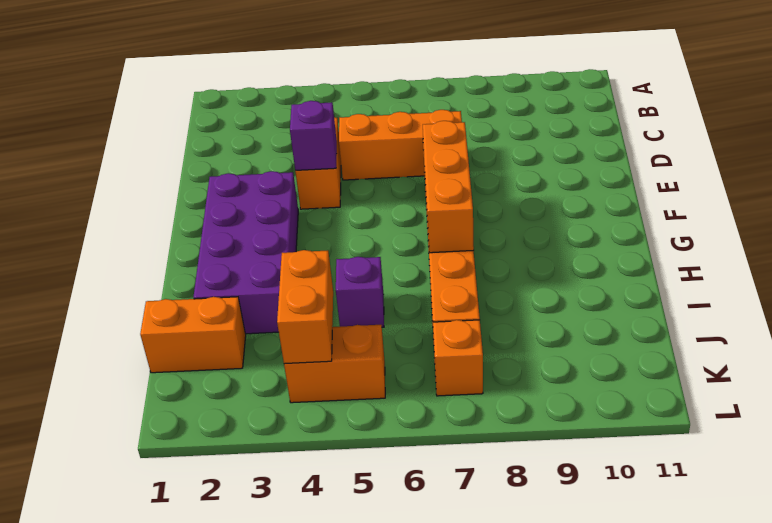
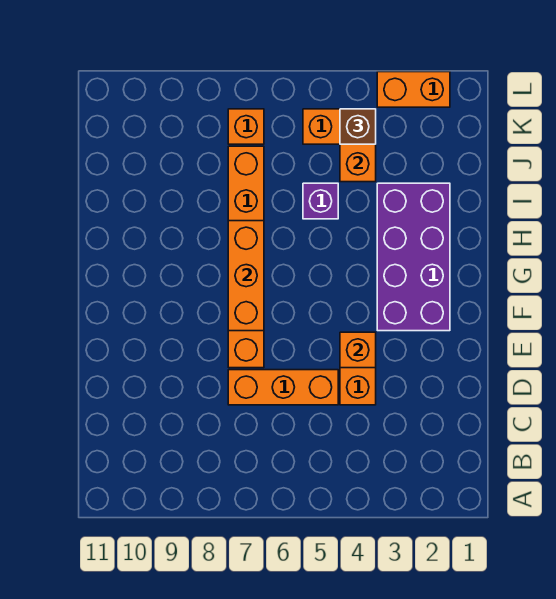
purple brick E4 level 2 -> orange brick E4 level 2
orange brick J1:J2 level 1 -> orange brick L2:L3 level 1
none -> brown brick K4 level 3

